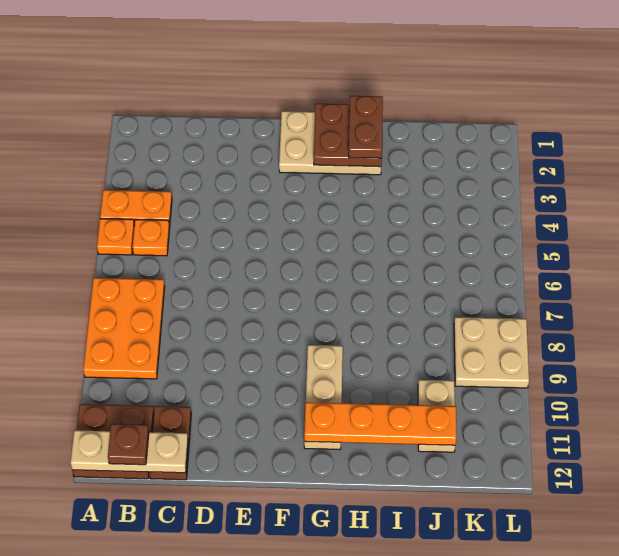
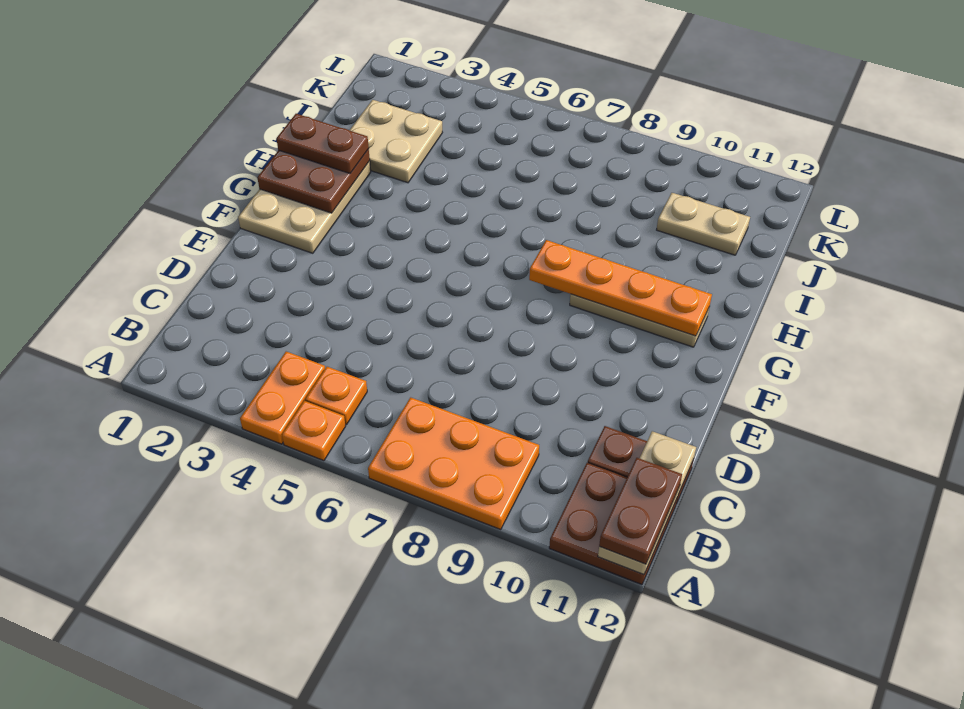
brown plate B12 level 3 -> brown plate A12:B12 level 3
orange plate G11:J11 level 2 -> orange plate G8:G11 level 2
tan plate K8:L9 level 1 -> tan plate I2:J3 level 1

